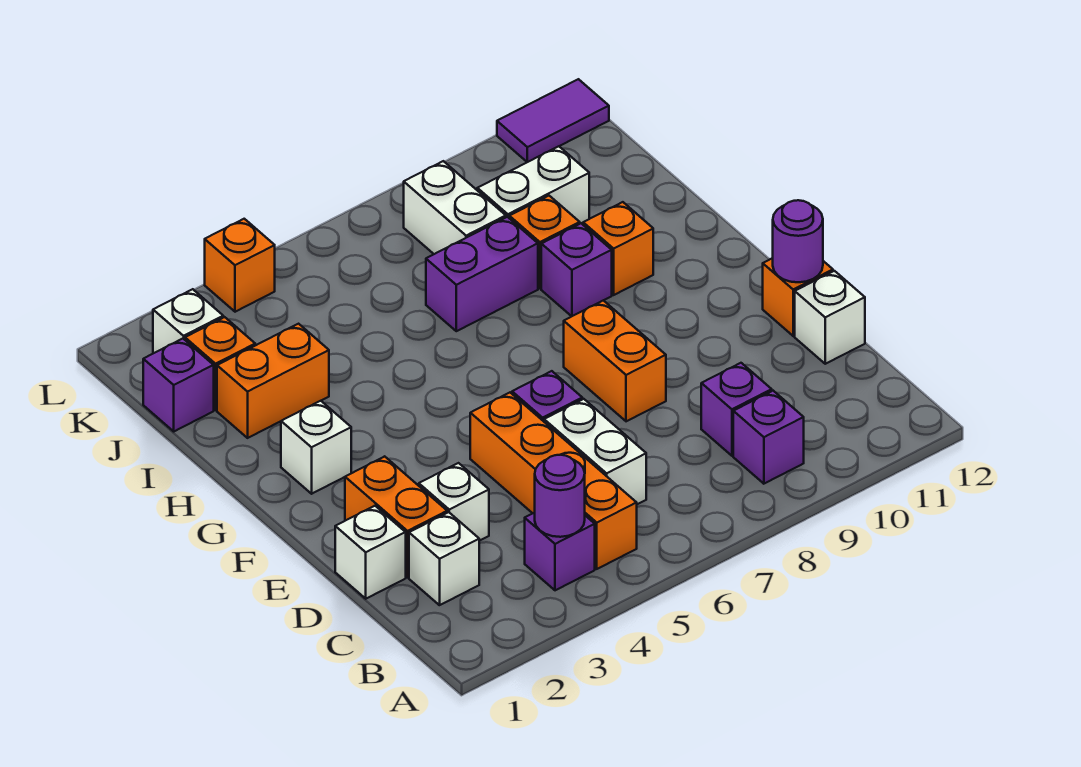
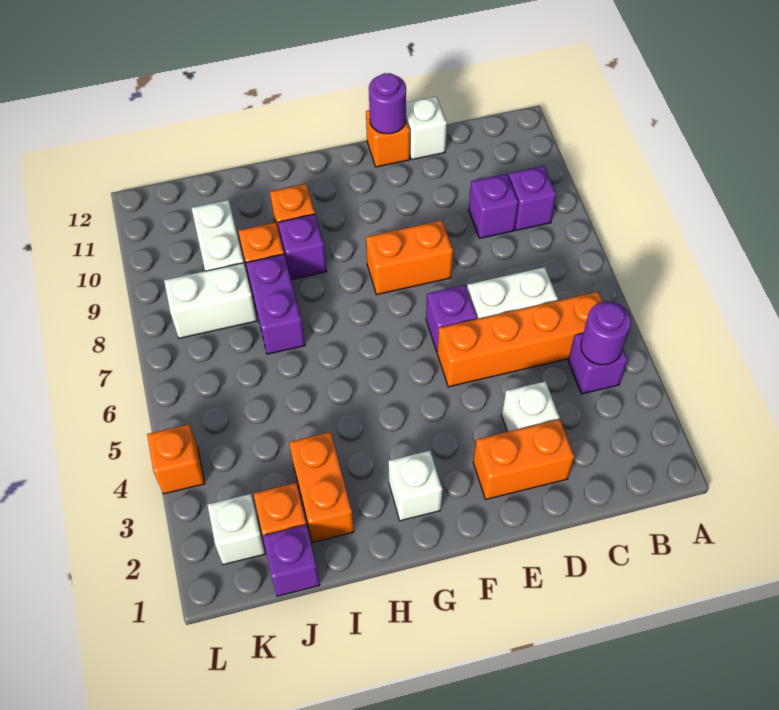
white brick C2 level 1 -> none
white brick D1 level 1 -> none
purple tile L11:L12 level 1 -> none

